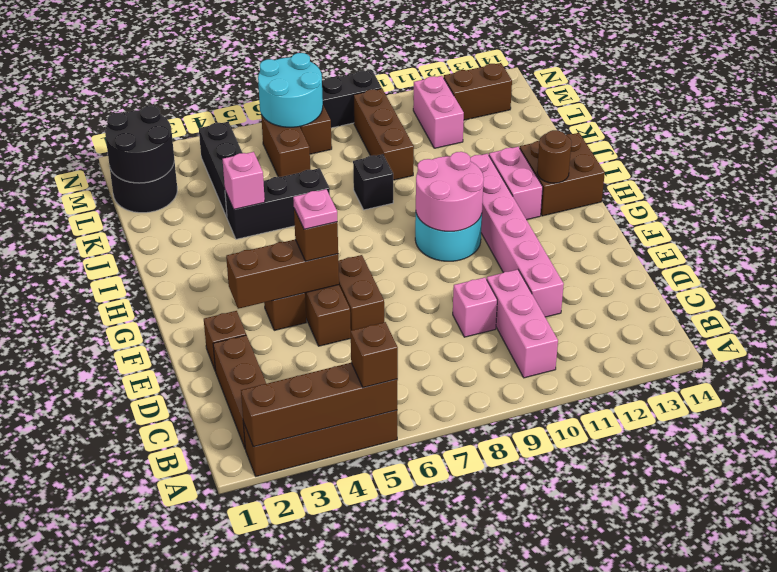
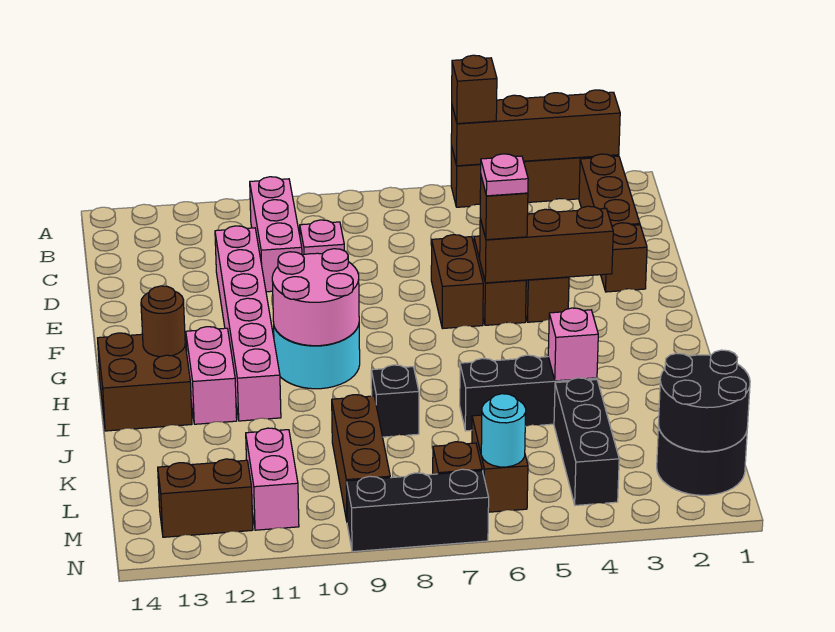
cyan round brick M6:N7 level 2 -> cyan round brick M6 level 2

